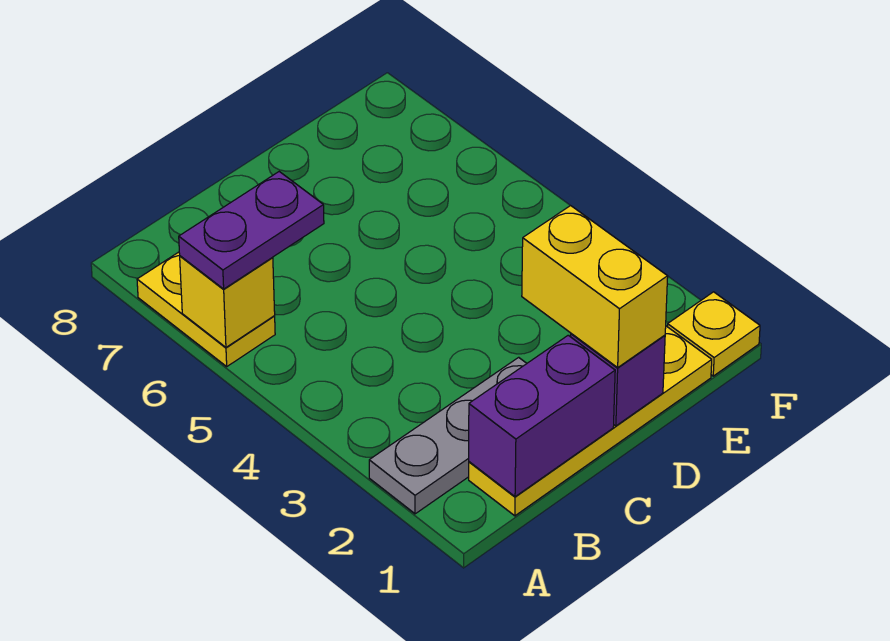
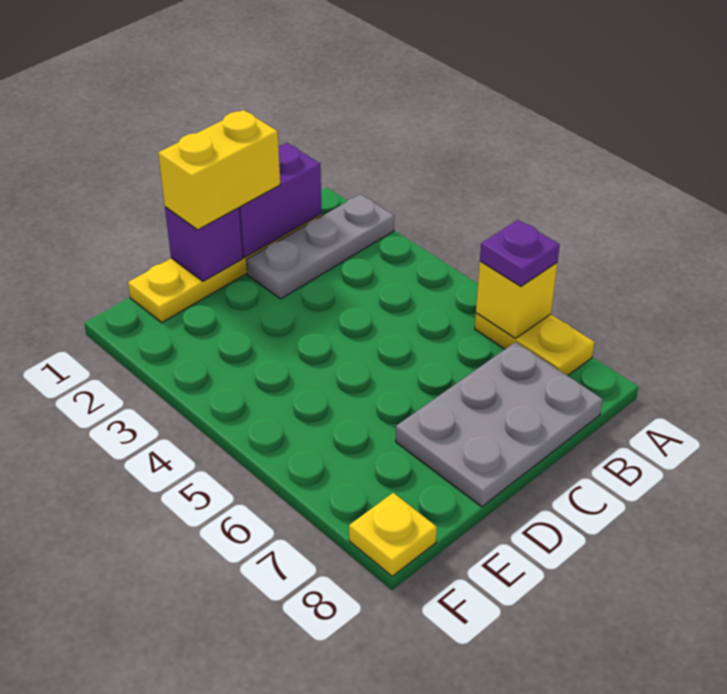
purple plate A6:B6 level 3 -> purple plate A6 level 3
none -> grey plate B7:D8 level 1
yellow brick D1:D2 level 3 -> yellow brick C1:D1 level 3
yellow plate F1 level 1 -> yellow plate F8 level 1

